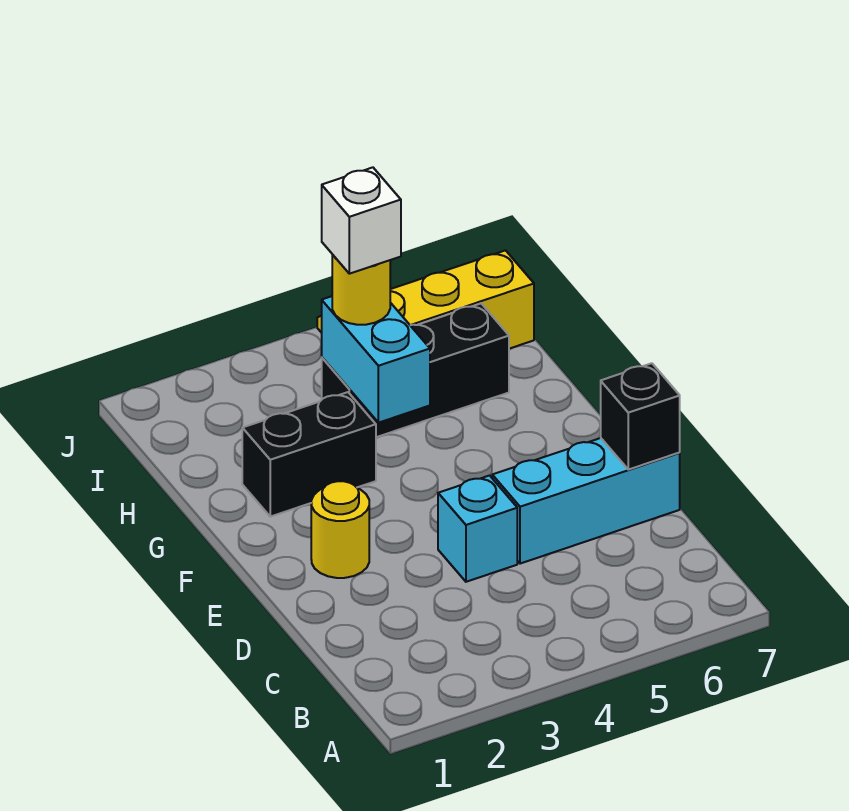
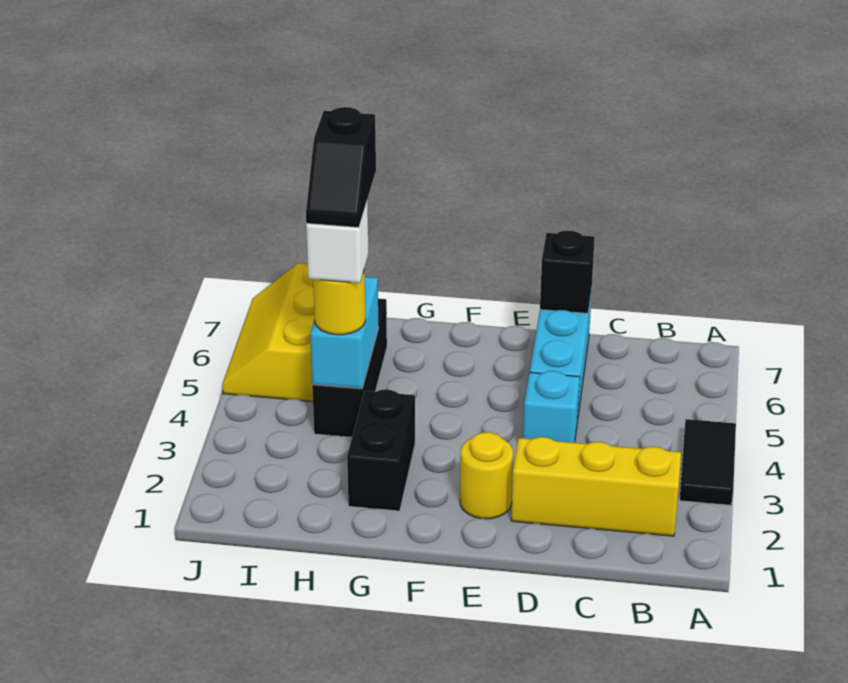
none -> black tile A3:A4 level 1
none -> yellow brick B2:D2 level 1
cyan brick G4:H4 level 2 -> cyan brick H4:H5 level 2
none -> black slope H4:H5 level 5 top 5

